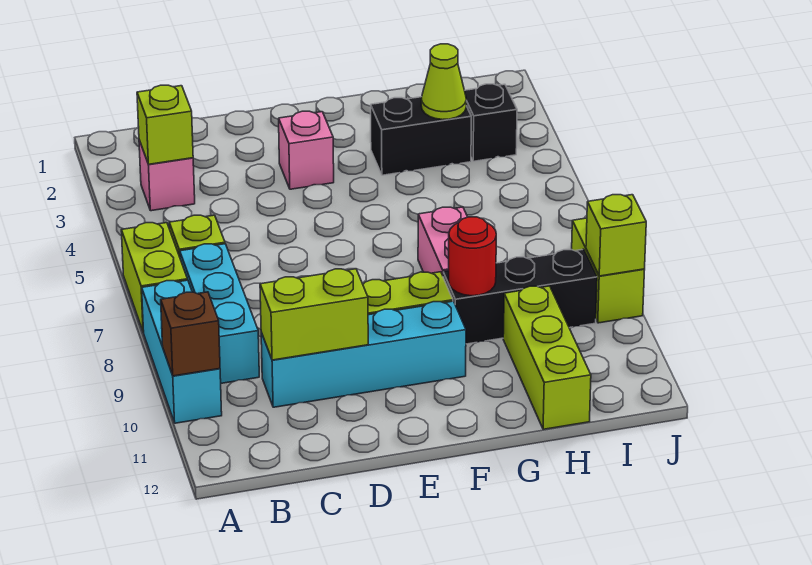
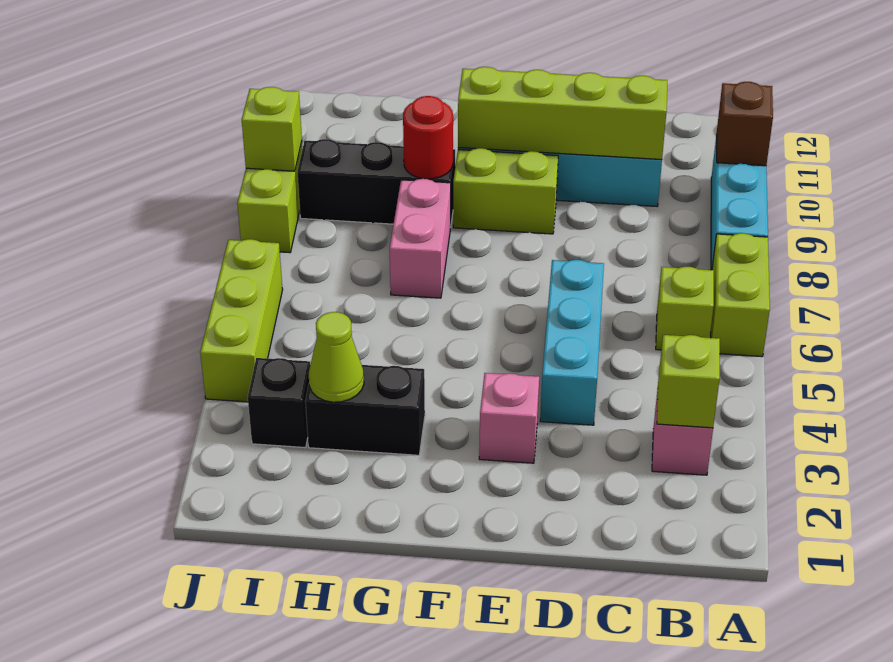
cyan brick B7:B9 level 1 -> cyan brick D4:D6 level 1
lime brick C10:D10 level 2 -> lime brick C10:F10 level 2
lime brick H10:H12 level 1 -> lime brick J4:J6 level 1

